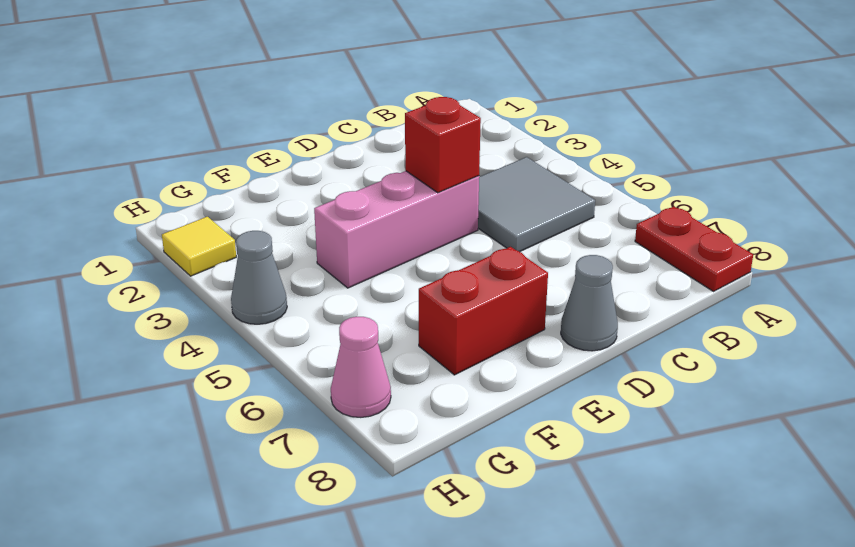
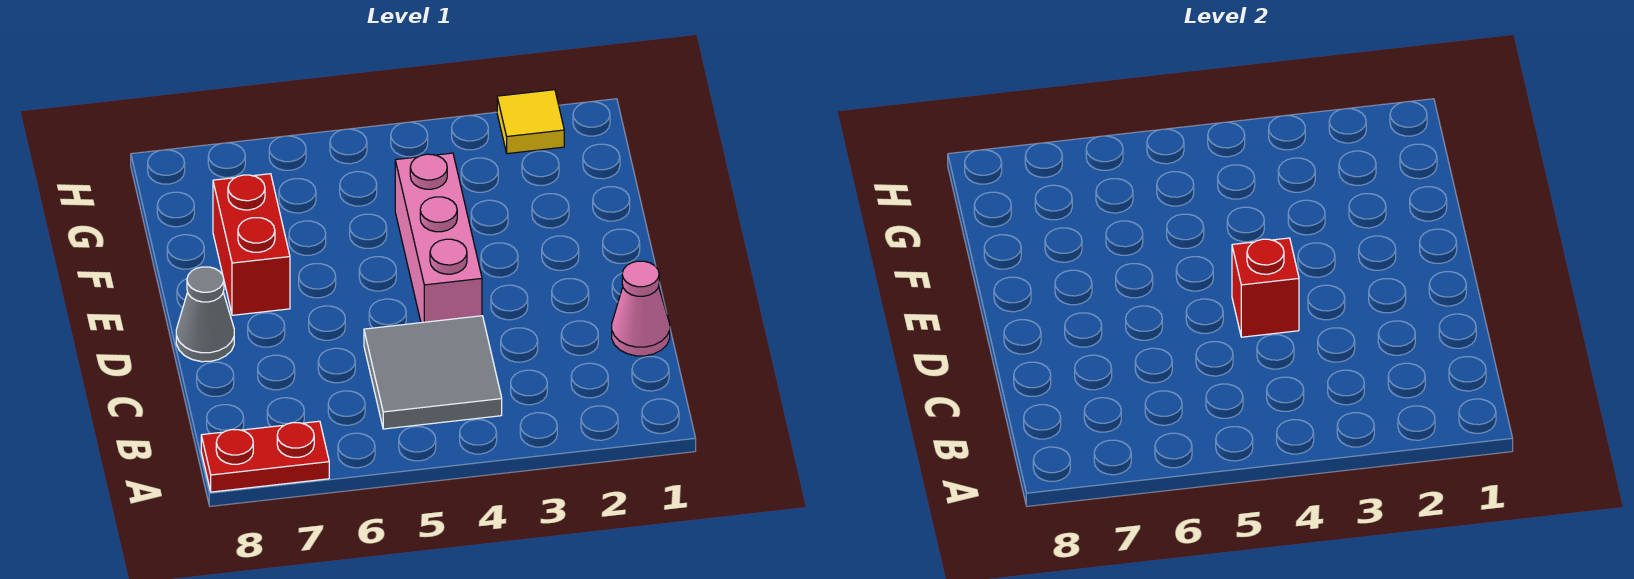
grey cone H4 level 1 -> none
pink cone H7 level 1 -> pink cone C1 level 1

